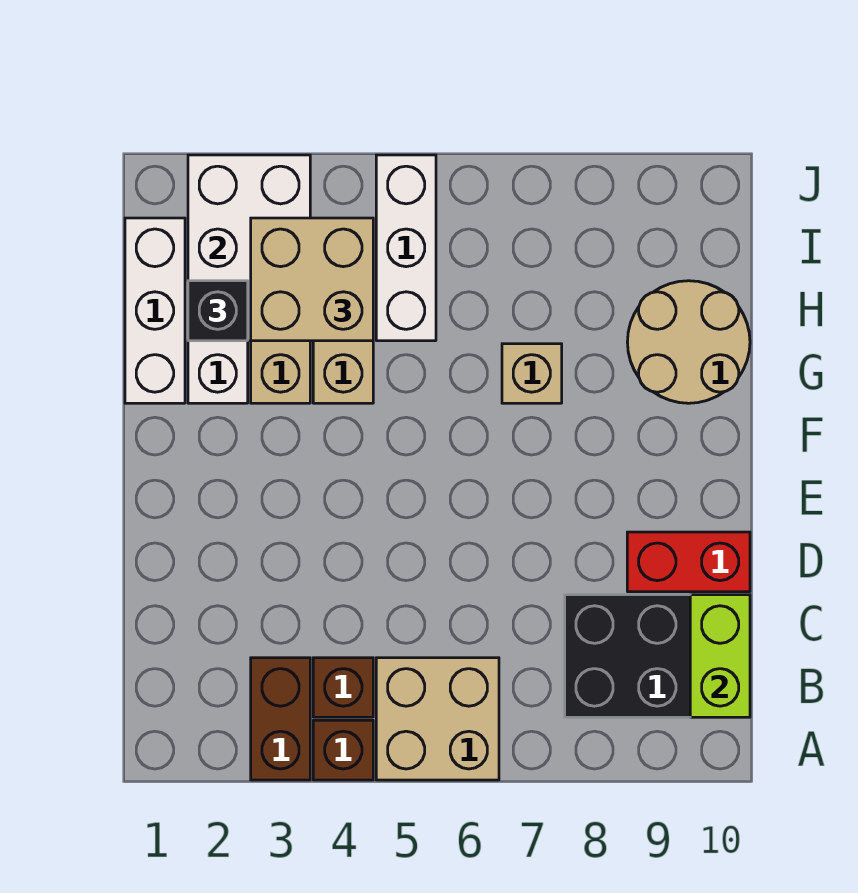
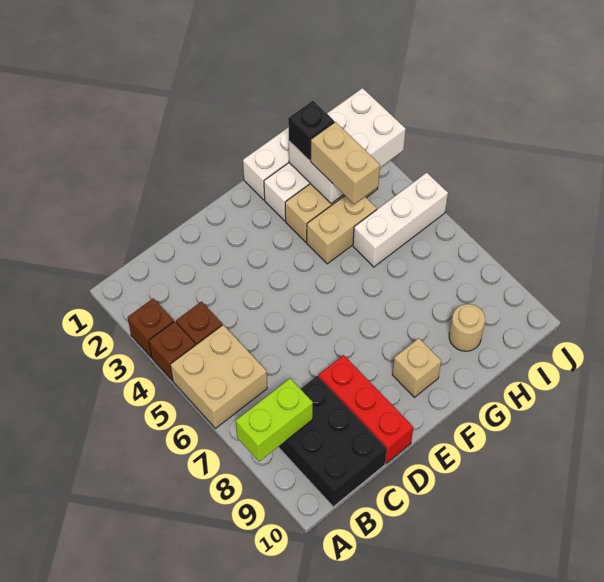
brown brick A3:B3 level 1 -> brown brick A3 level 1
lime brick B10:C10 level 2 -> lime brick A8:B8 level 2
red brick D9:D10 level 1 -> red brick D8:D10 level 1
tan brick G7 level 1 -> tan brick F9 level 1
tan round brick G9:H10 level 1 -> tan round brick H9 level 1
tan brick H3:I4 level 3 -> tan brick H3:H4 level 3

